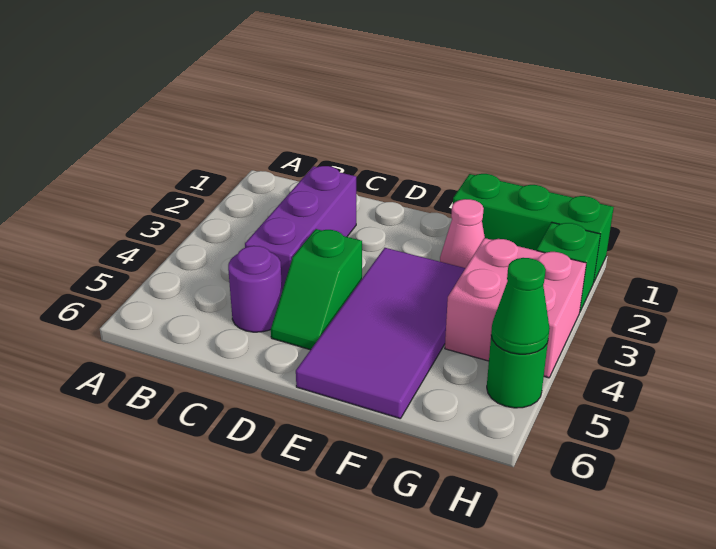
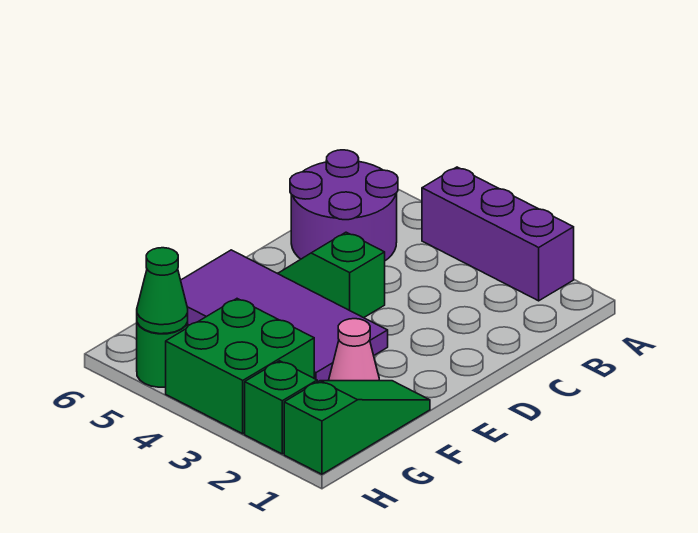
purple brick C2:C4 level 1 -> purple brick A2:A4 level 1
purple round brick C5 level 1 -> purple round brick B5:C6 level 1
green brick F1:H1 level 1 -> green slope F1:H1 level 1 top H
pink brick G3:H4 level 1 -> green brick G3:H4 level 1

